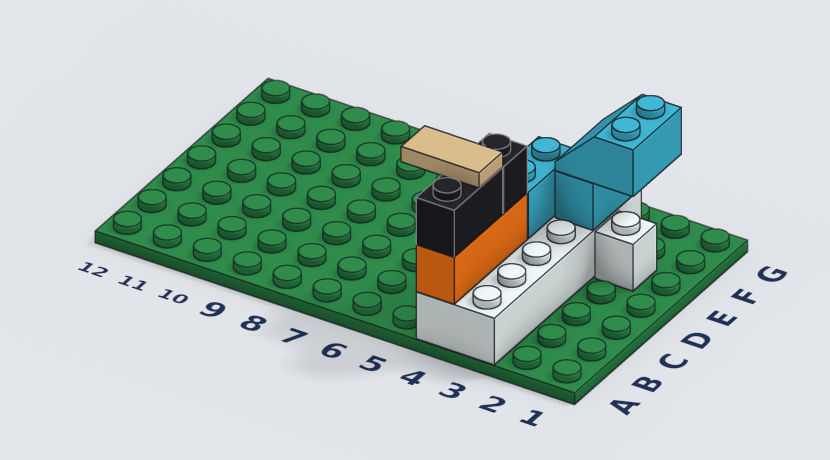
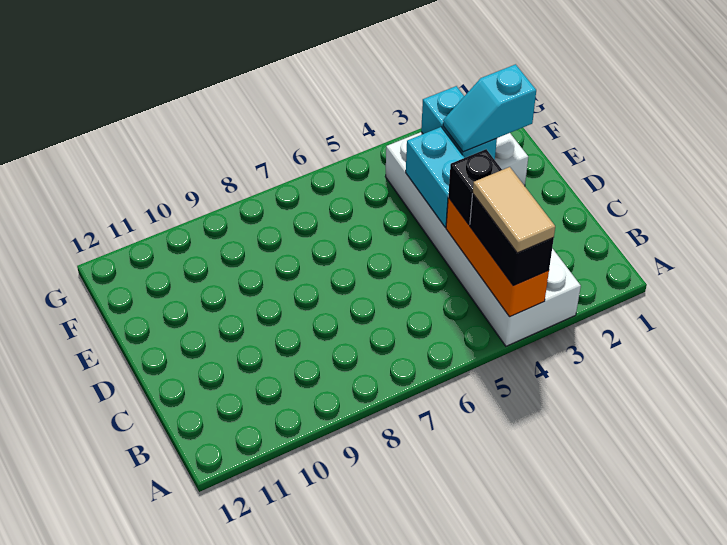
tan tile B4:B5 level 4 -> tan tile A4:B4 level 4
cyan slope E2:F3 level 3 top 2 -> cyan slope E2:E3 level 3 top 2

